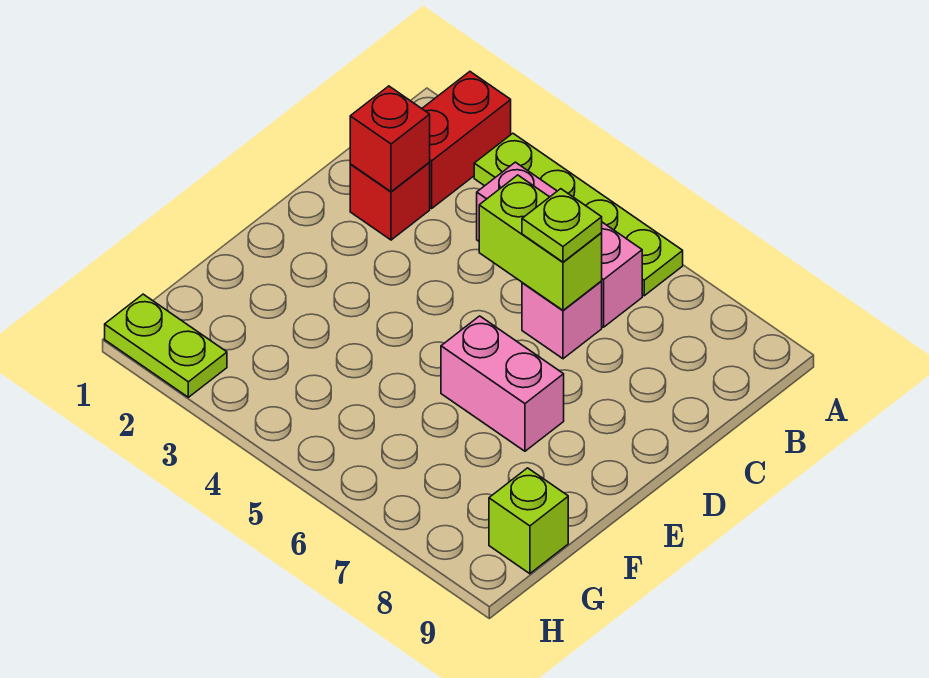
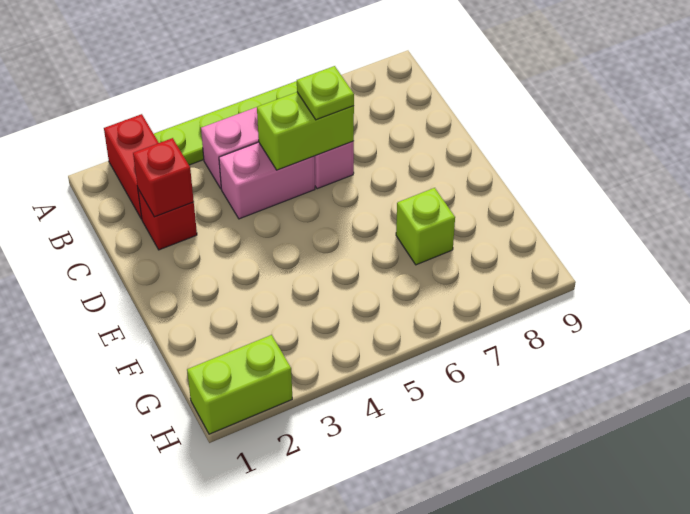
pink brick E6:E7 level 1 -> pink brick C4:C5 level 1
lime brick G9 level 1 -> lime brick F7 level 1
lime plate H1:H2 level 1 -> lime brick H1:H2 level 1

